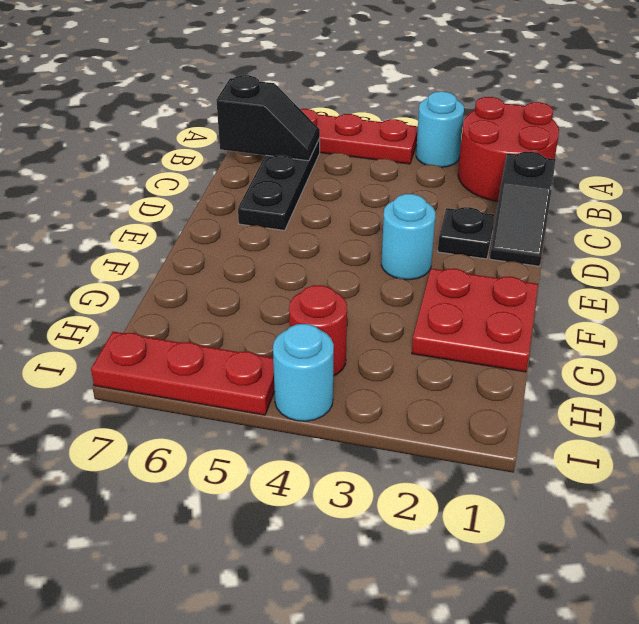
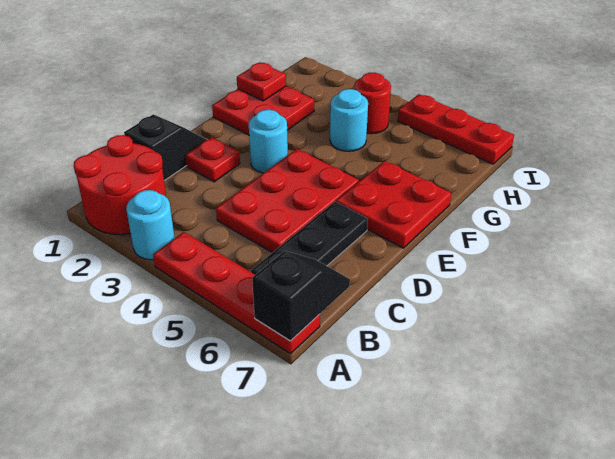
black slope B6:B7 level 2 top 7 -> black slope A7:B7 level 2 top A
none -> red plate C4:E5 level 1
black plate D2 level 1 -> red plate D2 level 1
none -> red plate E6:F7 level 1
none -> red plate G1 level 2
cyan round brick I4 level 1 -> cyan round brick G4 level 1

